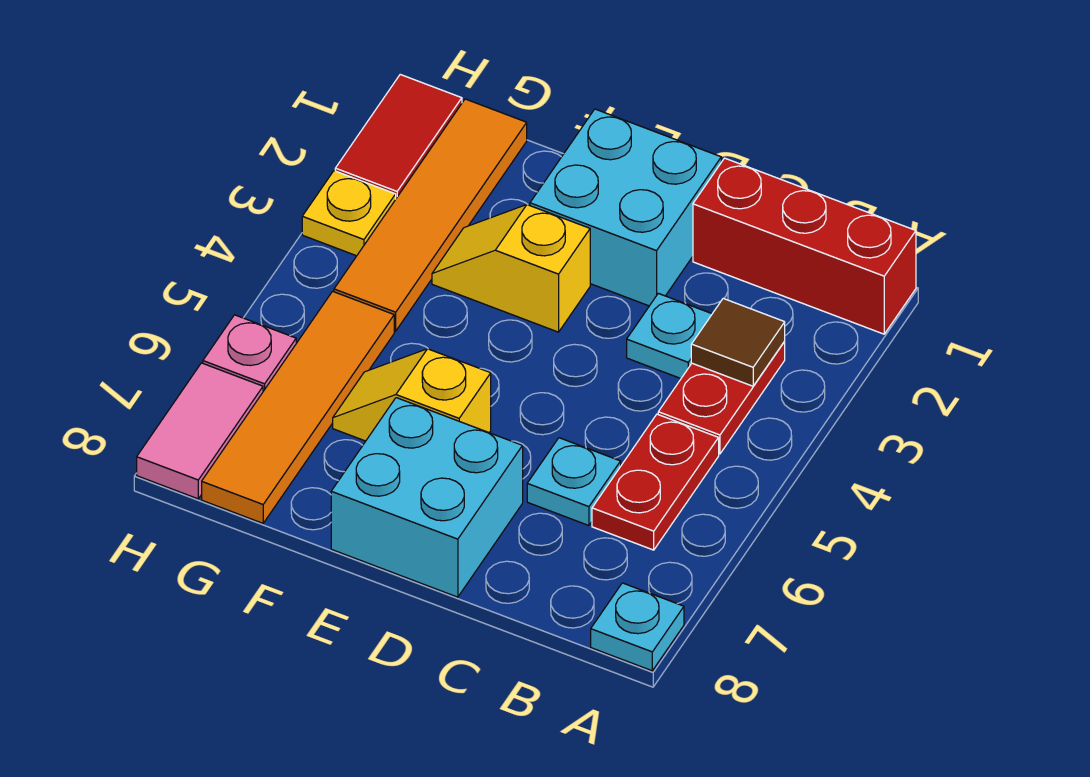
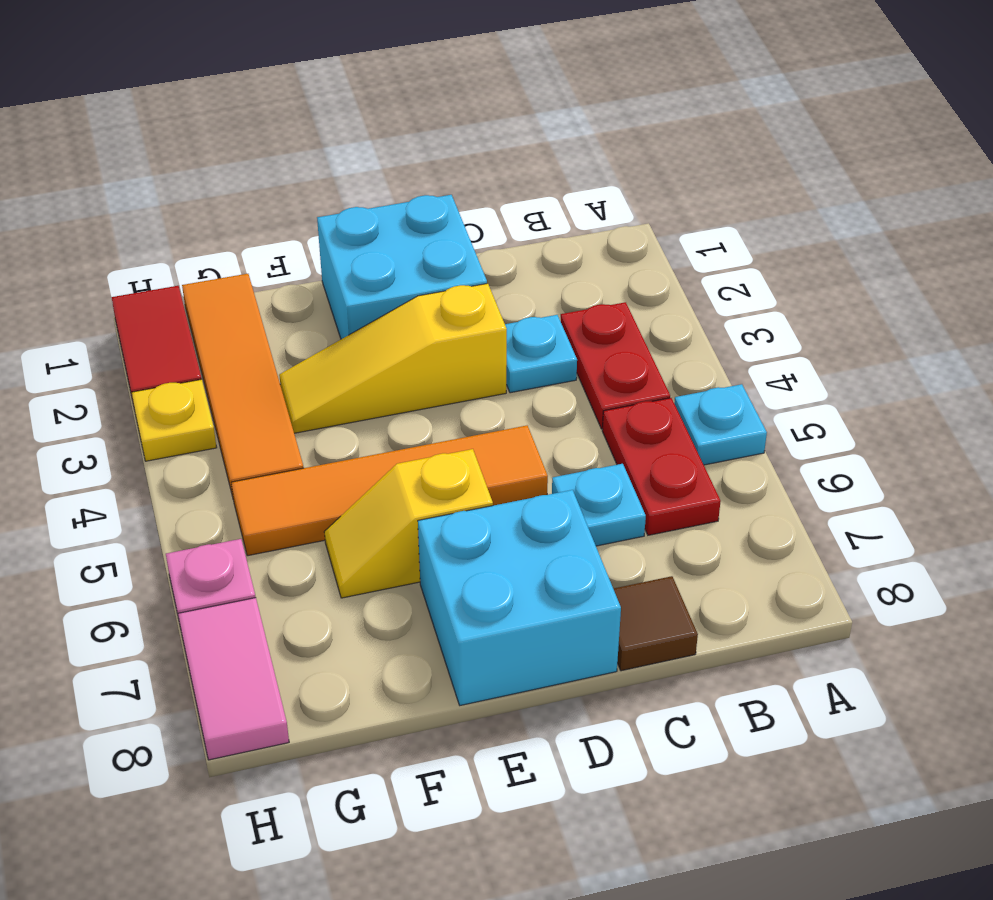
red brick A1:C1 level 1 -> none
cyan plate A8 level 1 -> cyan plate A5 level 1
brown tile B3 level 2 -> brown tile C8 level 1
yellow slope E3:F3 level 1 top E -> yellow slope D3:F3 level 1 top D
orange tile G5:G8 level 1 -> orange tile D5:G5 level 1

